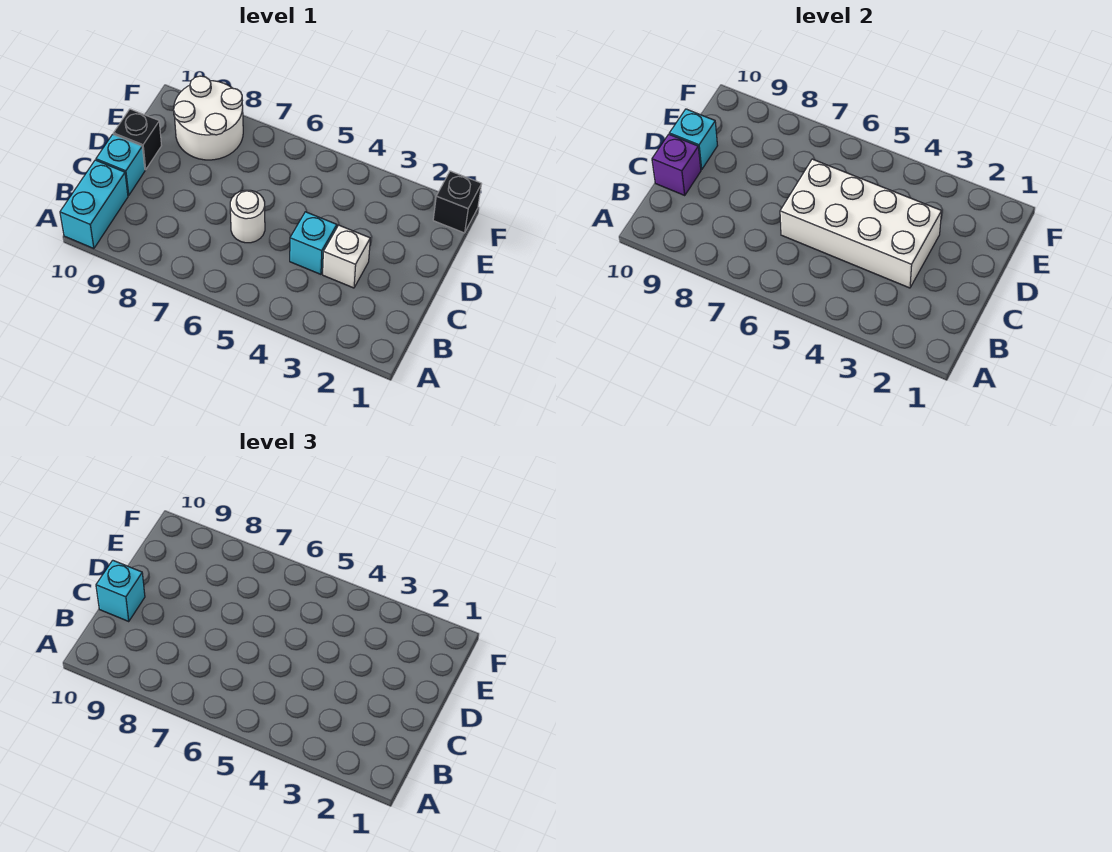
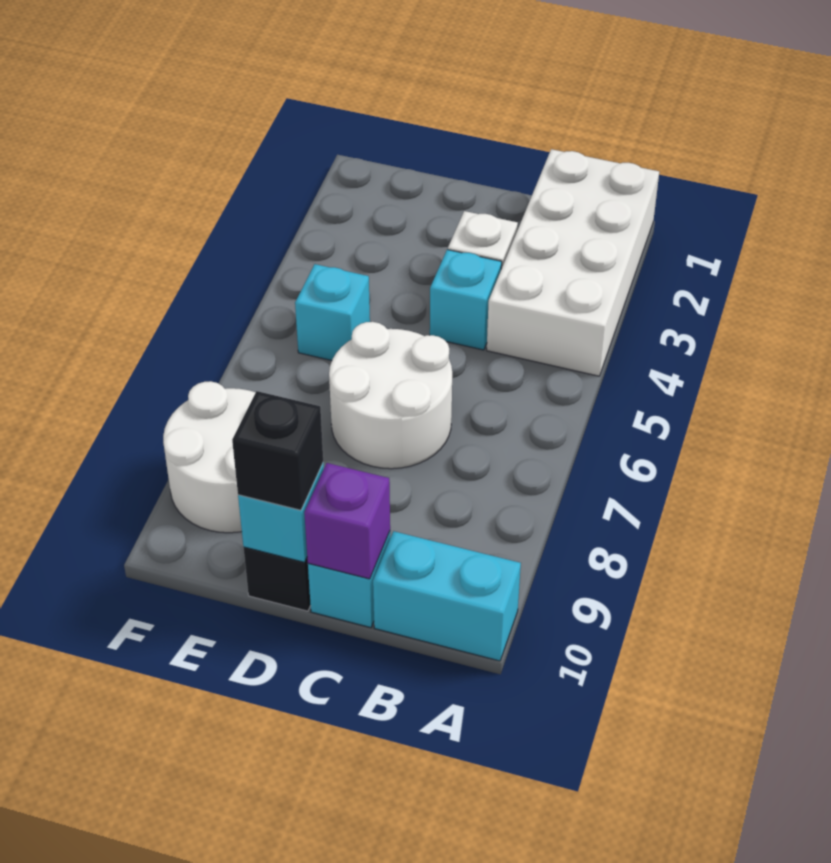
white brick C3:D6 level 2 -> white brick A1:B4 level 1
white round brick C6 level 1 -> white round brick C6:D7 level 1
cyan brick C10 level 3 -> cyan brick E5 level 1
black brick F1 level 1 -> black brick D10 level 3

